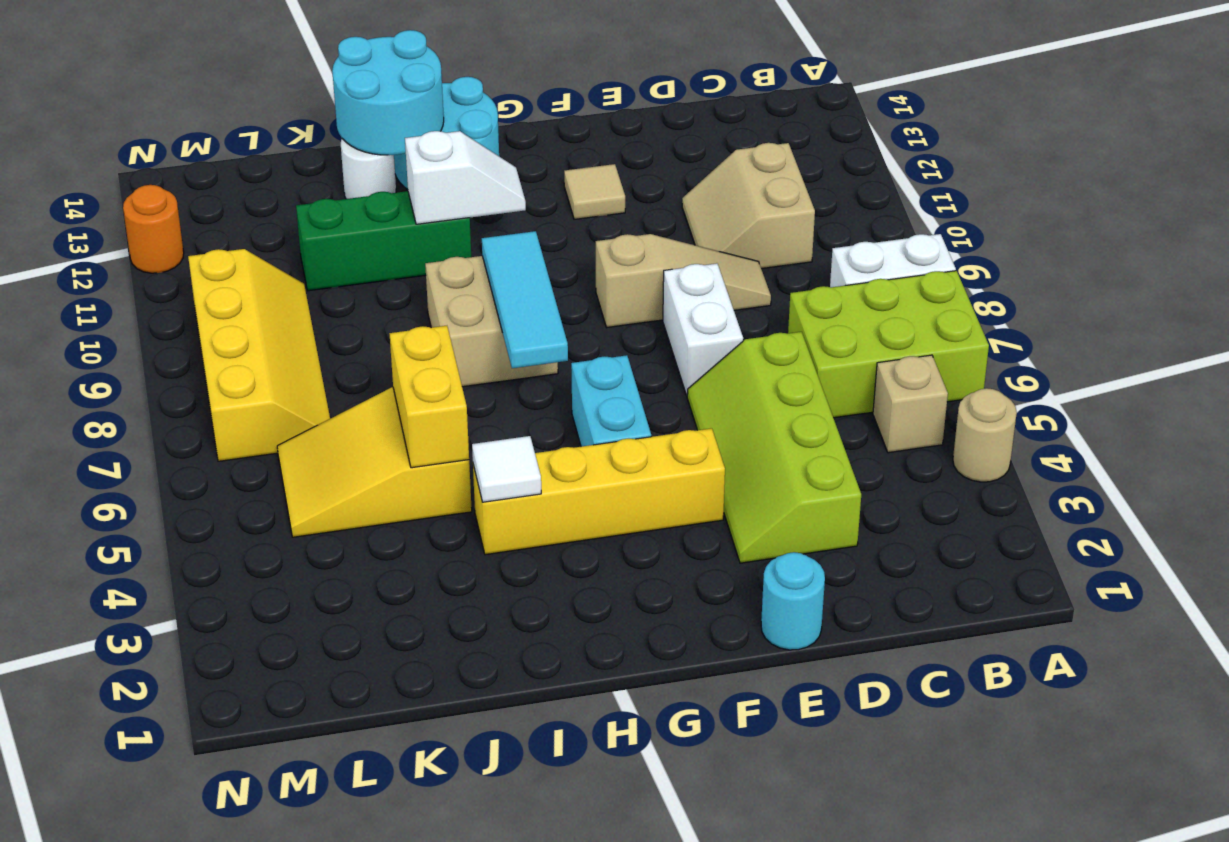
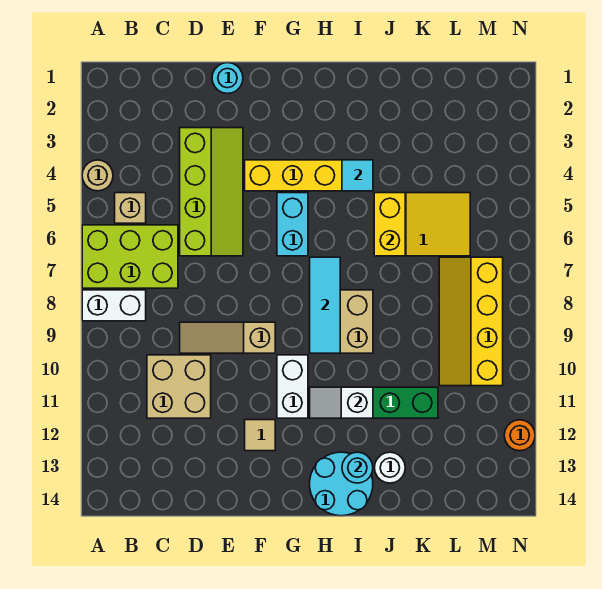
tan slope C10:D11 level 1 top C -> tan brick C10:D11 level 1
white brick E7:E8 level 1 -> white brick G10:G11 level 1
white tile I4 level 2 -> cyan tile I4 level 2
cyan round brick I13:J14 level 2 -> cyan round brick I13 level 2

